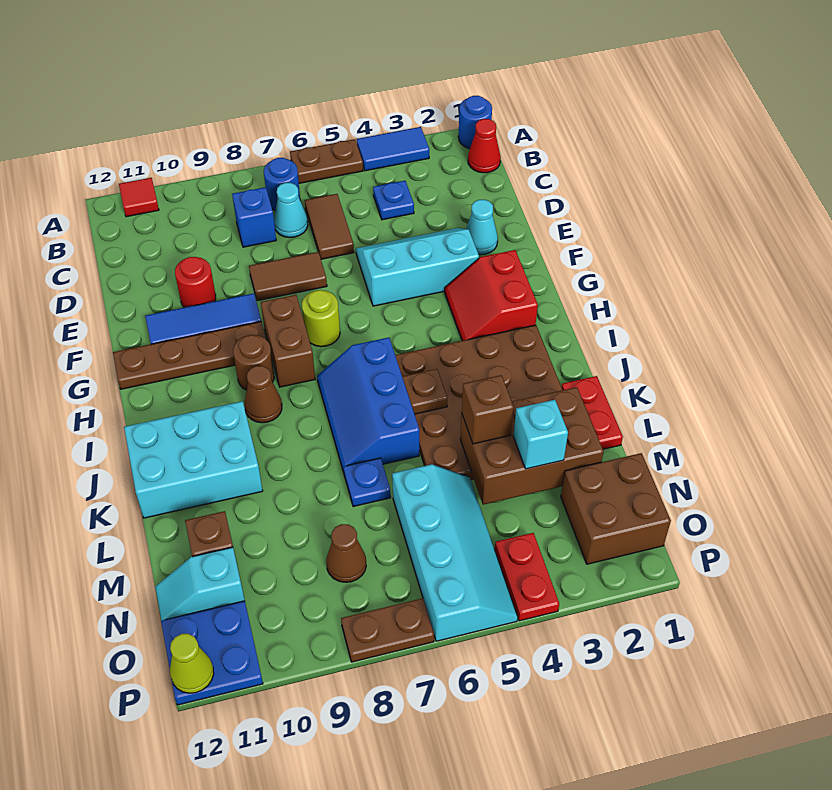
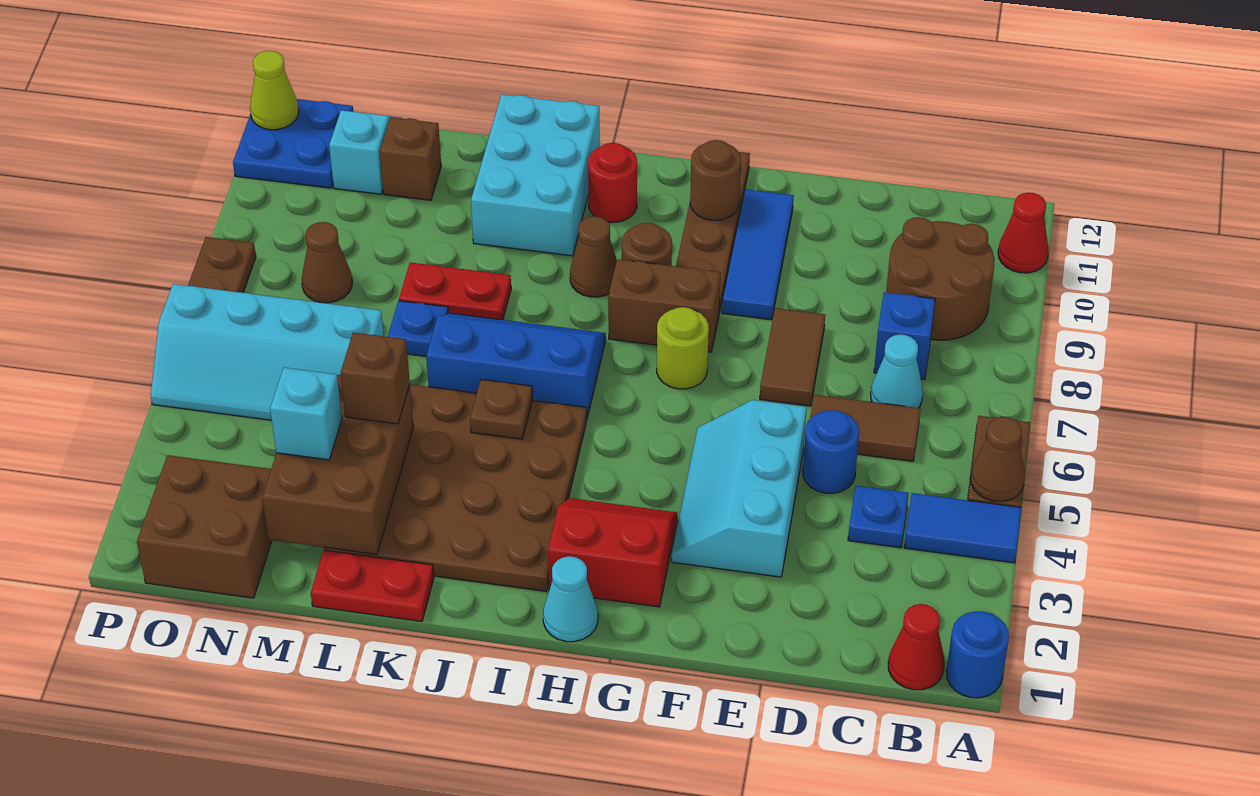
blue tile A3:A4 level 1 -> blue tile A4:B4 level 1
none -> brown cone A5 level 2
red tile A11 level 1 -> red cone A11 level 1
blue round brick B7 level 1 -> blue round brick D5 level 1
none -> brown round brick B9:C10 level 1
cyan cone E2 level 1 -> cyan cone H1 level 1
cyan slope E3:F5 level 1 top F -> cyan slope E3:F5 level 1 top E
red round brick E10 level 1 -> red round brick I11 level 1
none -> brown round brick G11 level 2
red plate O4:P4 level 1 -> red plate K8:L8 level 1

